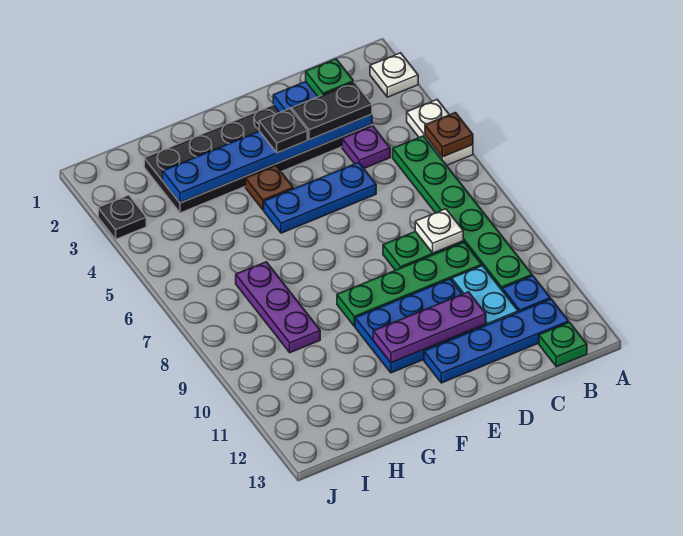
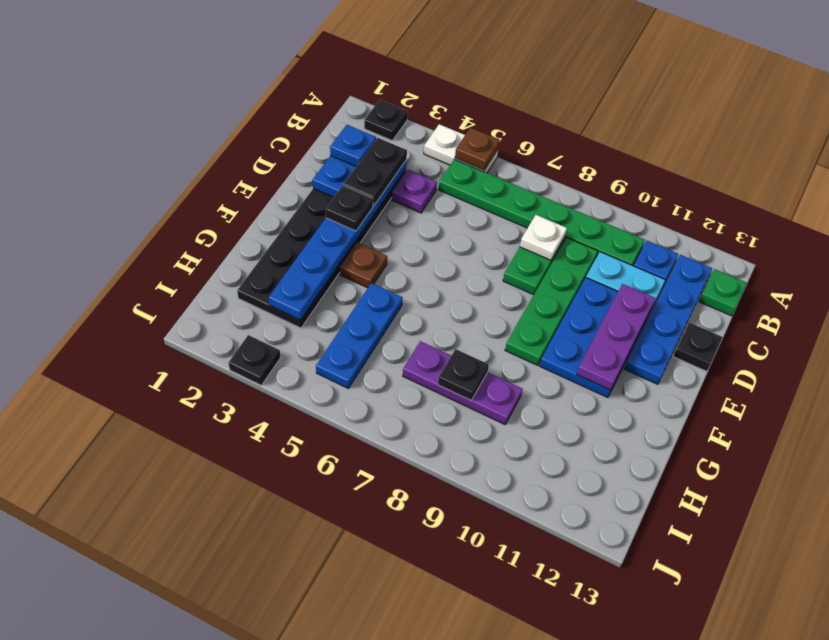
white plate A2 level 1 -> black plate A2 level 1
green plate C2 level 3 -> blue plate C2 level 3
blue plate D5:F5 level 1 -> blue plate G5:I5 level 1
none -> black plate D13 level 1
none -> black plate H8 level 2

